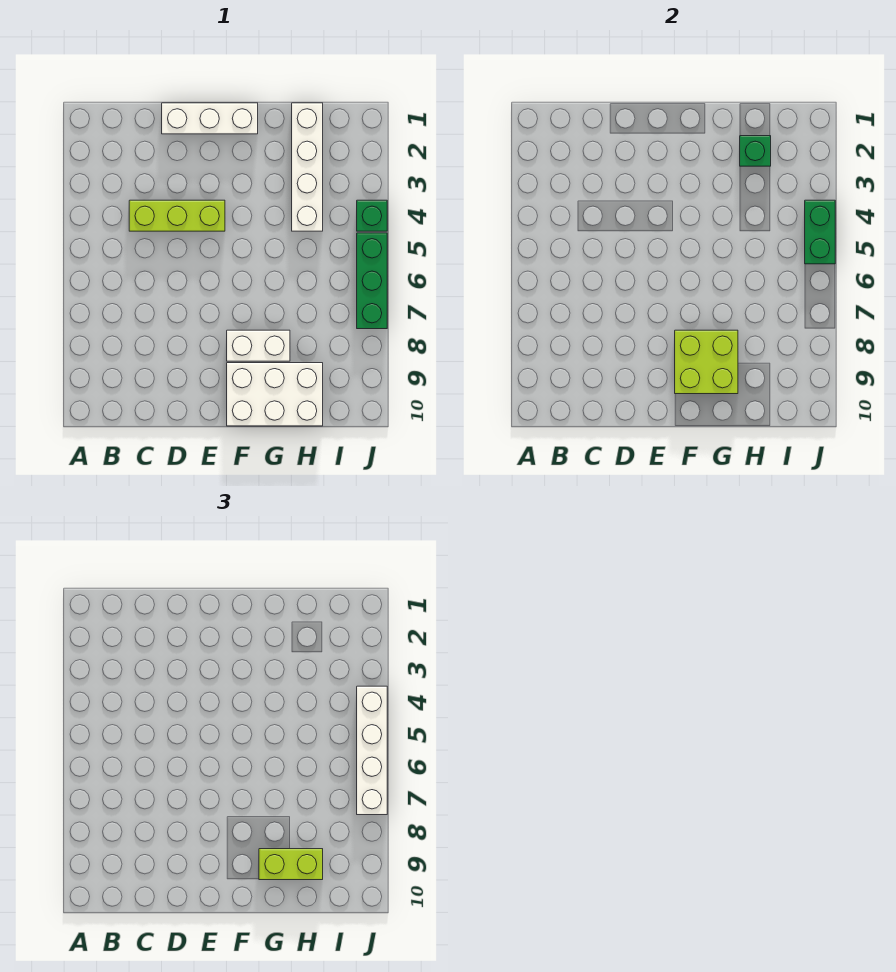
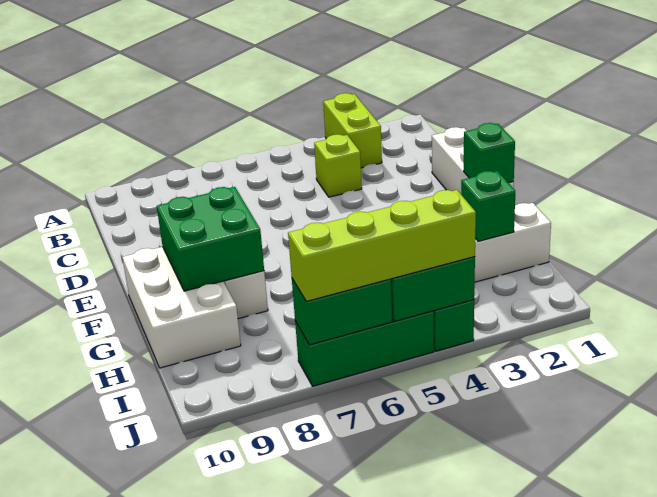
lime brick C4:E4 level 1 -> lime brick C4 level 1
none -> green brick F1 level 2
lime brick F8:G9 level 2 -> green brick F8:G9 level 2
lime brick G9:H9 level 3 -> lime brick A3:B3 level 1
white brick J4:J7 level 3 -> lime brick J4:J7 level 3
none -> green brick J6:J7 level 2

